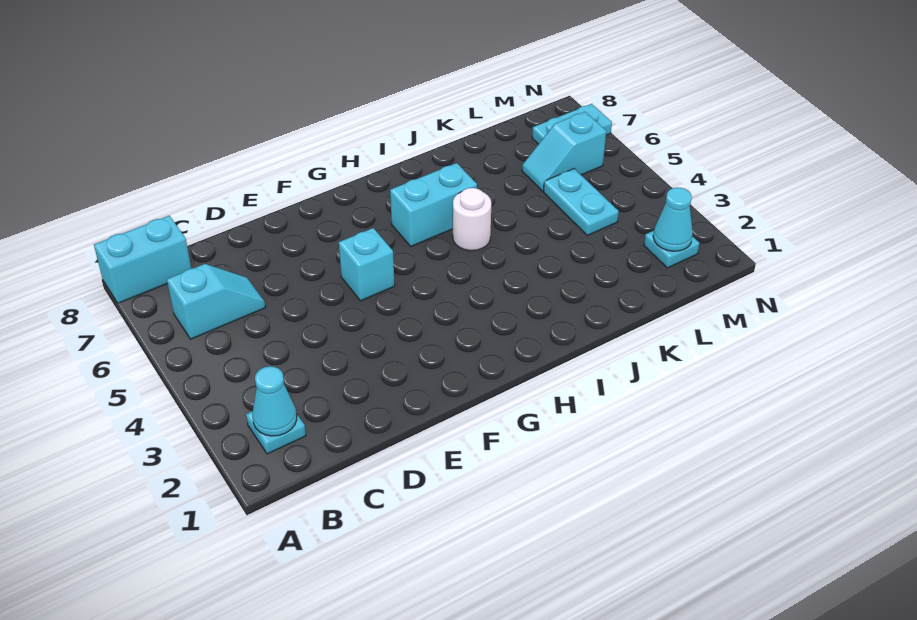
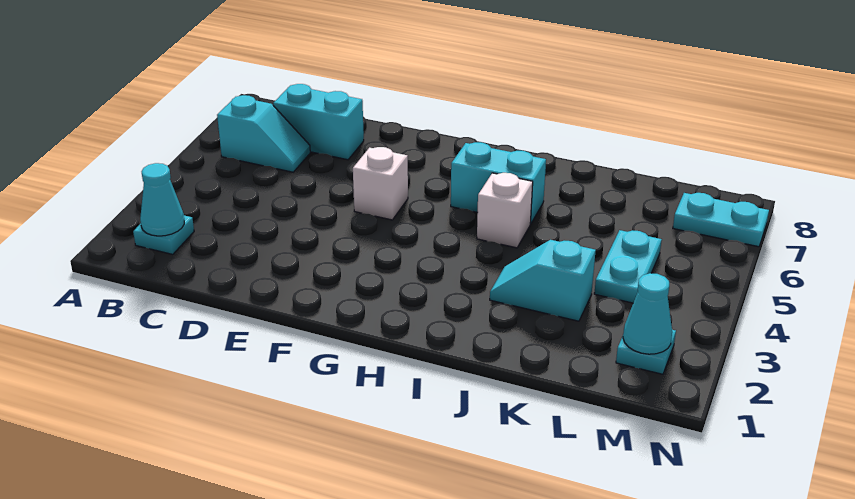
cyan brick A8:B8 level 1 -> cyan brick C7:D7 level 1
cyan brick F5 level 1 -> white brick F5 level 1
white round brick I5 level 1 -> white brick I5 level 1
cyan slope L6:M6 level 1 top M -> cyan slope J3:K3 level 1 top K

